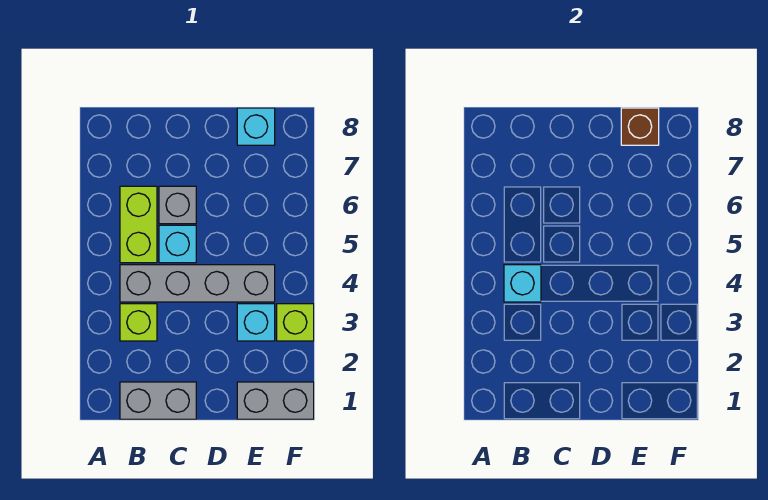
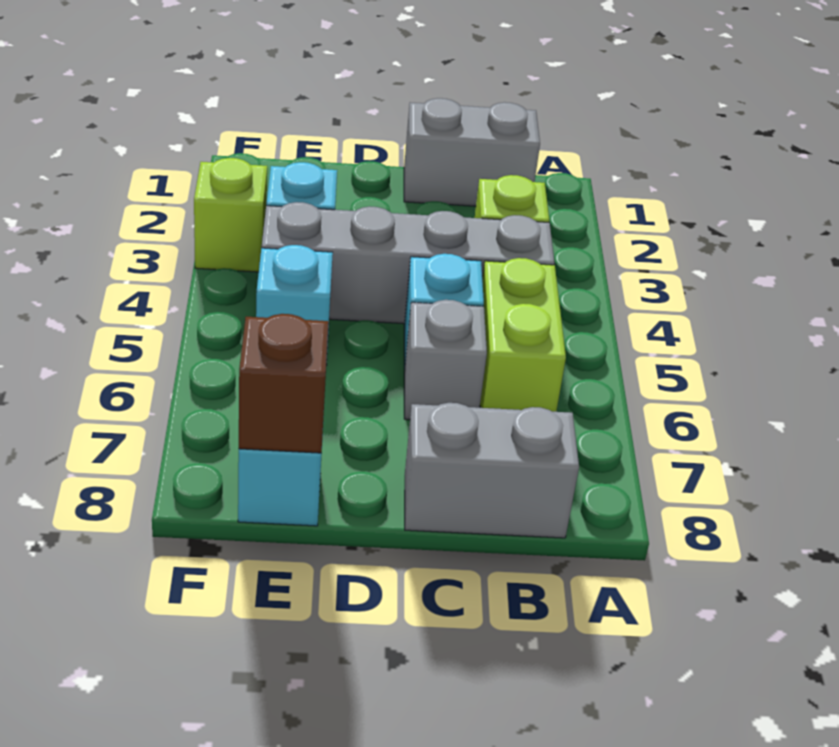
cyan brick B4 level 2 -> cyan brick E5 level 1
grey brick E1:F1 level 1 -> grey brick B8:C8 level 1

